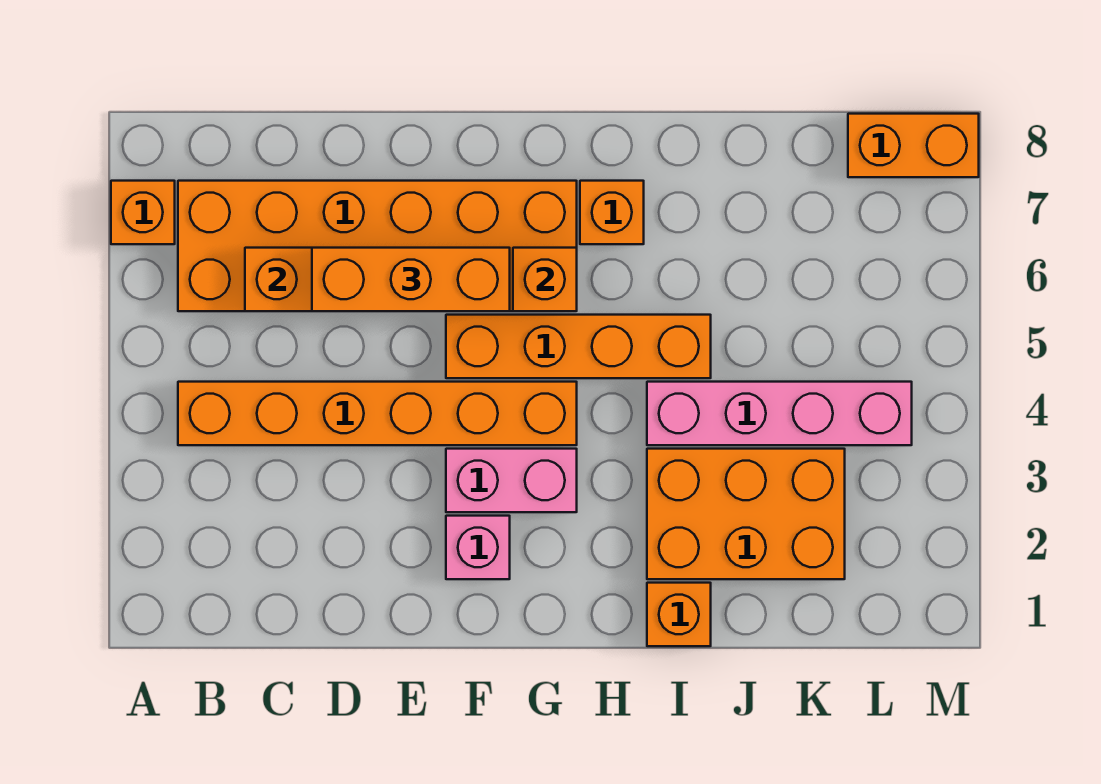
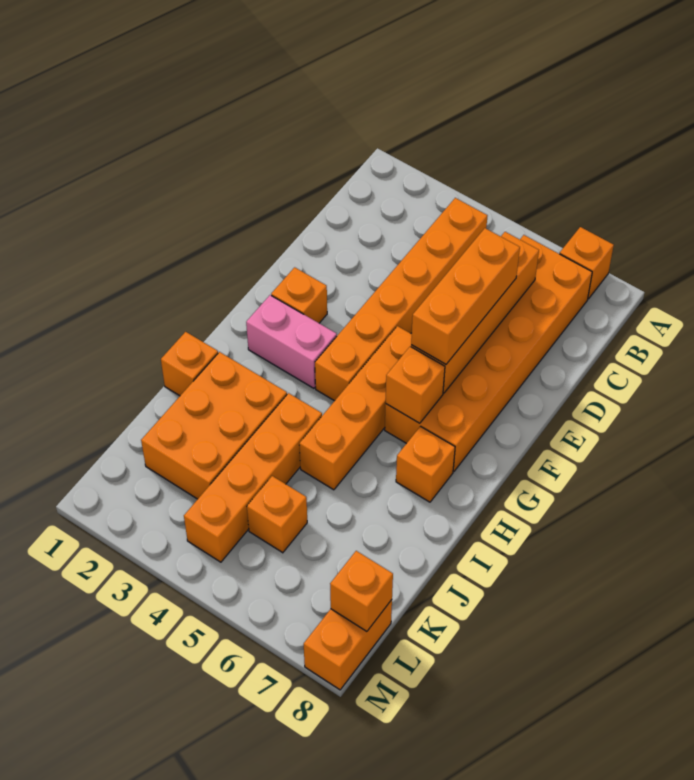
pink brick F2 level 1 -> orange brick F2 level 1
pink brick F3:G3 level 1 -> pink brick G2:G3 level 1
pink brick I4:L4 level 1 -> orange brick I4:L4 level 1
none -> orange brick K5 level 1
none -> orange brick L8 level 2

